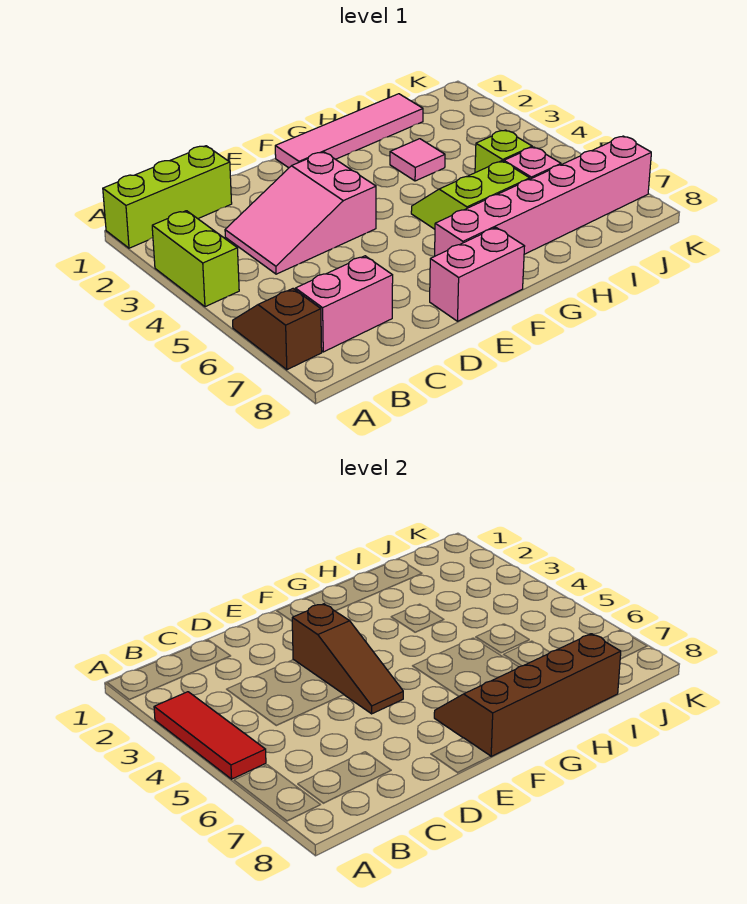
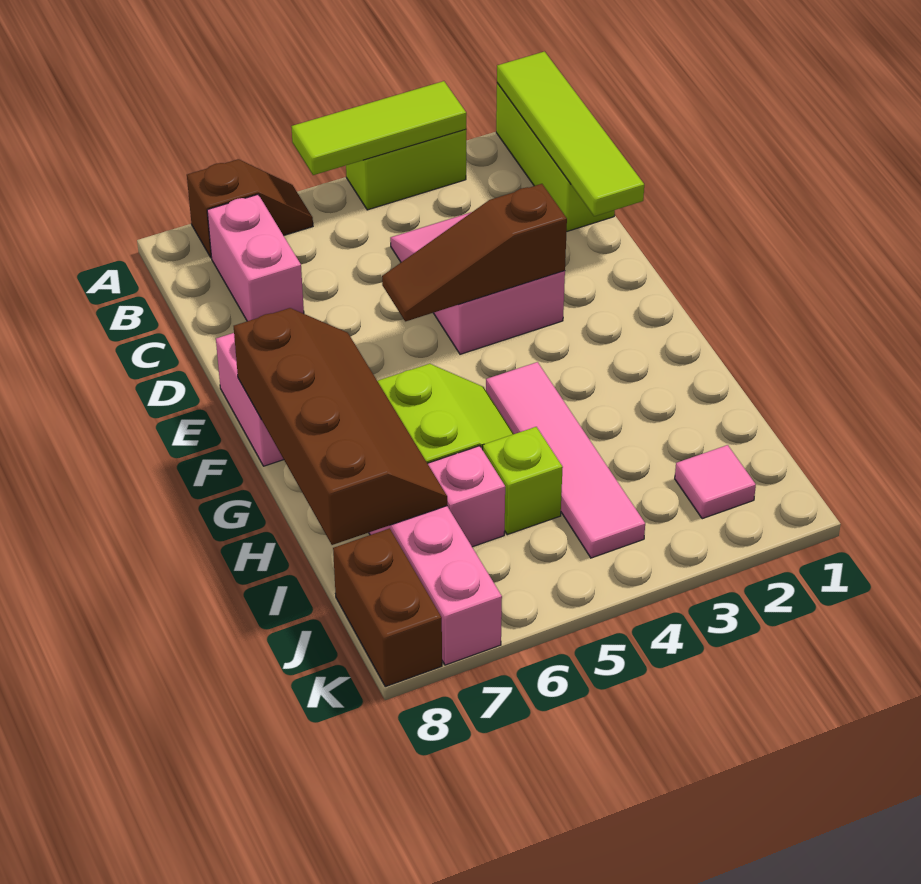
none -> lime tile A1:D1 level 2
red tile A3:A5 level 2 -> lime tile A3:A5 level 2
pink tile F1:I1 level 1 -> pink tile G4:J4 level 1
pink tile H3 level 1 -> pink tile J2 level 1
none -> brown brick J8:K8 level 1

